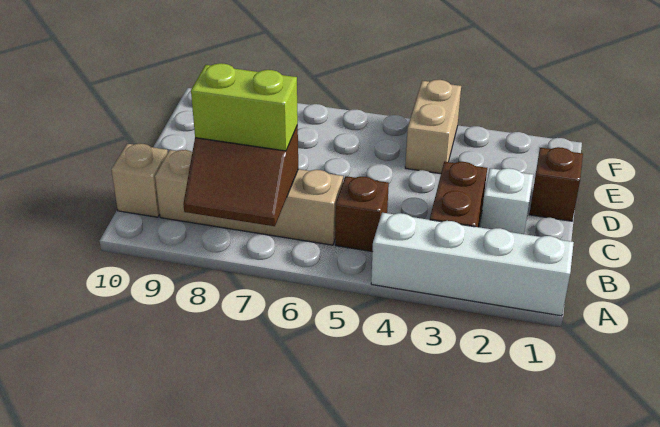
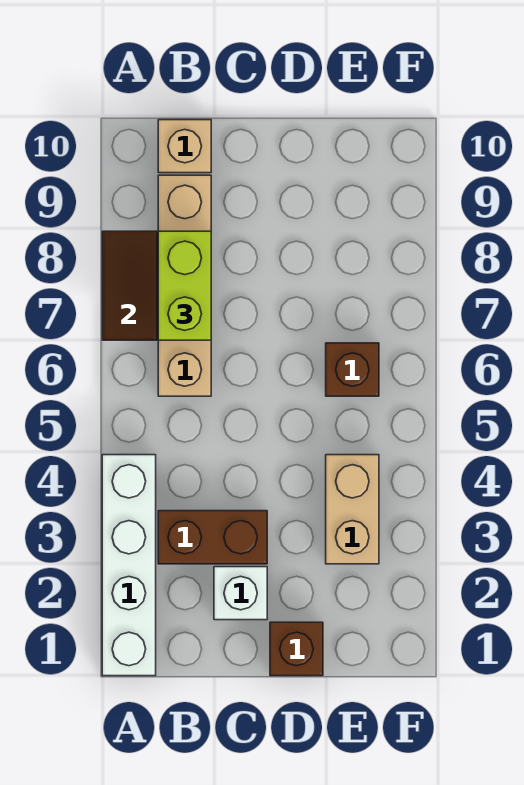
brown brick B5 level 1 -> brown brick E6 level 1
tan brick E4:F4 level 1 -> tan brick E3:E4 level 1

